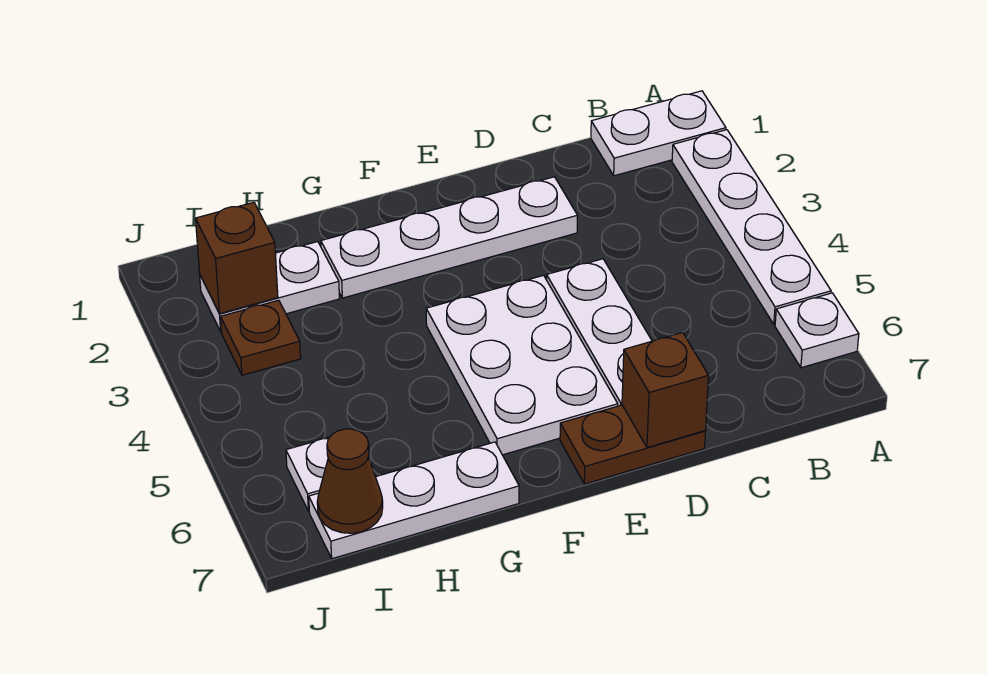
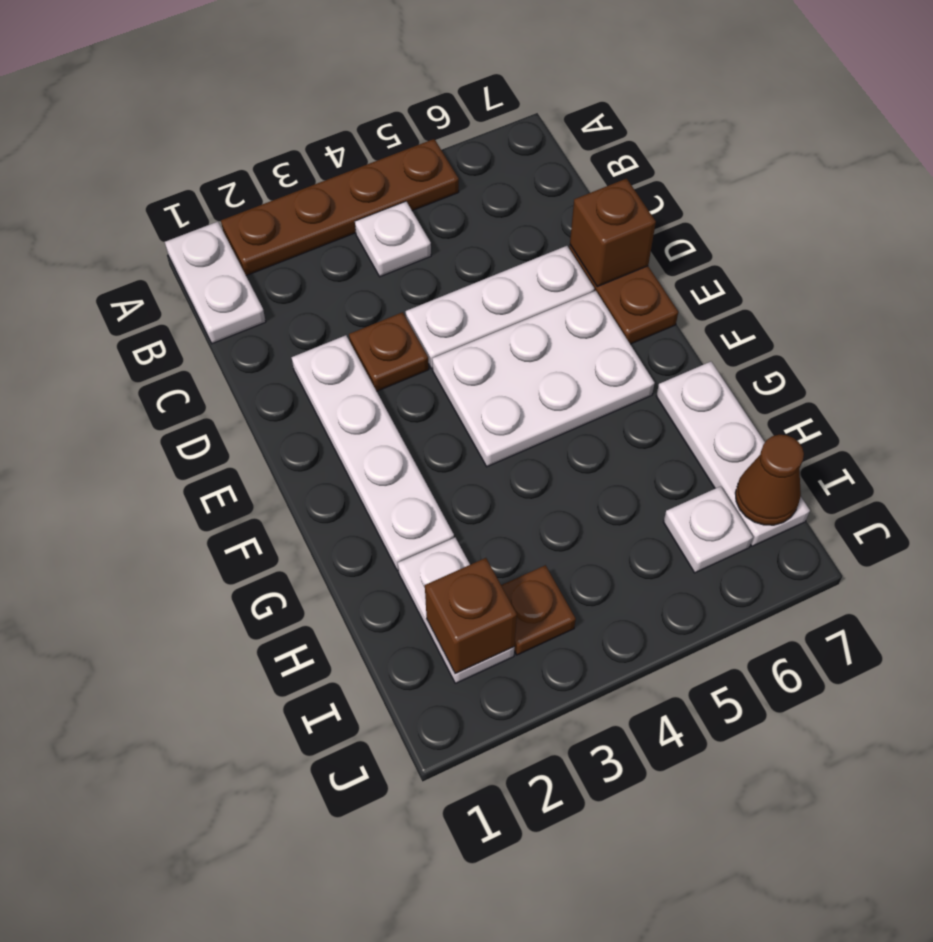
white plate A2:A5 level 1 -> brown plate A2:A5 level 1
white plate A6 level 1 -> white plate B4 level 1
none -> brown plate D3 level 1

